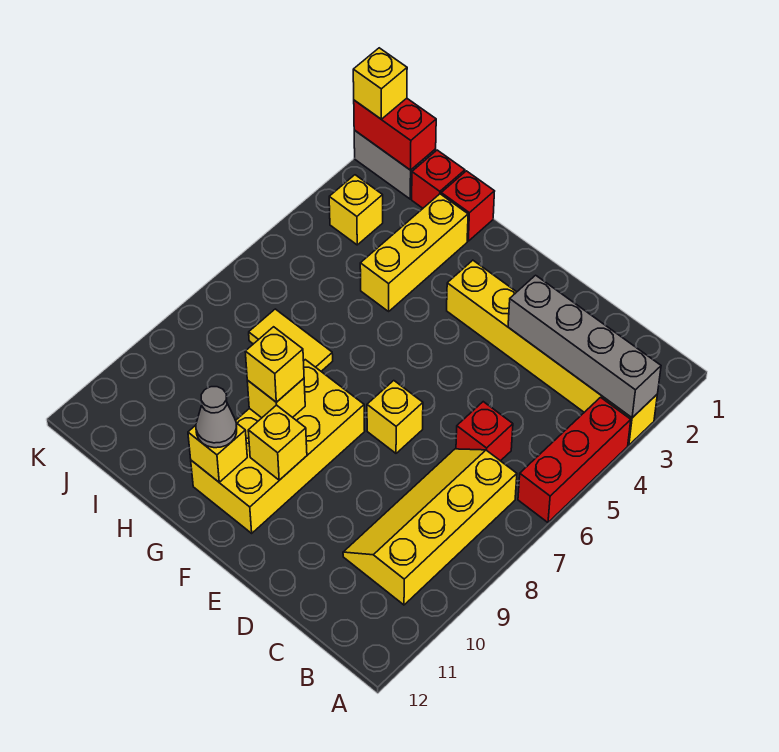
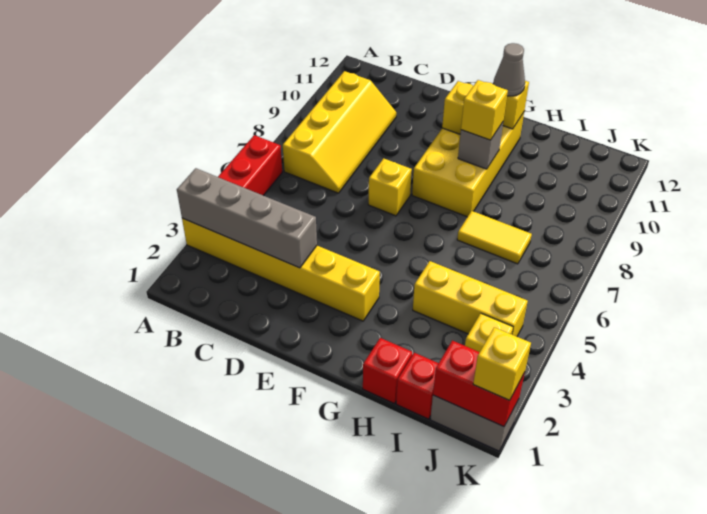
red brick C6 level 1 -> none
yellow brick G9 level 2 -> grey brick G9 level 2
yellow brick H2:H4 level 1 -> yellow brick H4:J4 level 1

